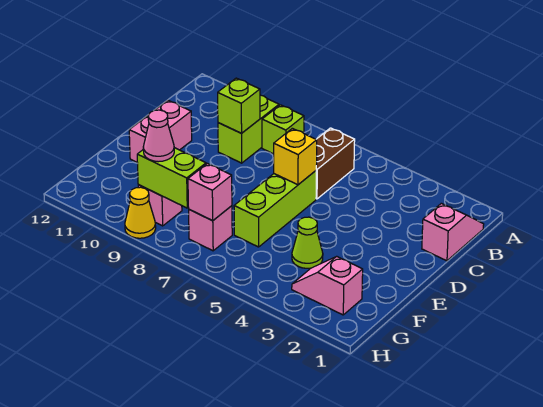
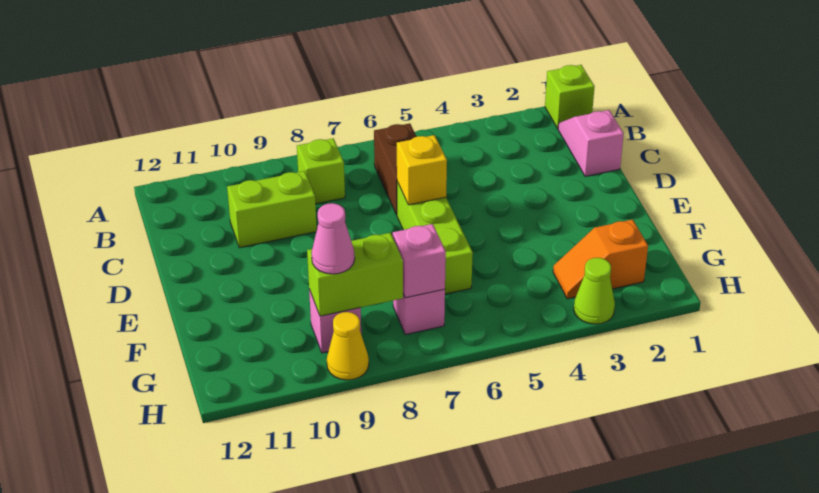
lime brick B9:C9 level 1 -> lime brick C9:C10 level 1
lime brick C9 level 2 -> lime brick A1 level 1
pink brick D11:E11 level 1 -> none
lime cone F4 level 1 -> lime cone H3 level 1
pink slope G2:G3 level 1 top 2 -> orange slope G2:G3 level 1 top 2

